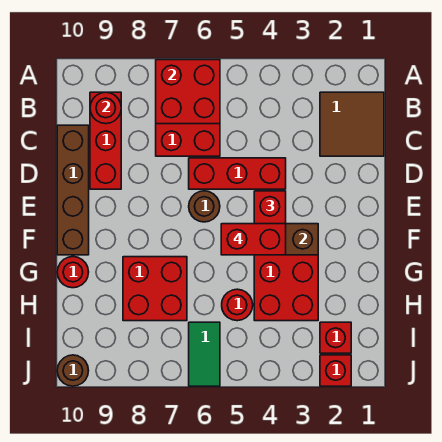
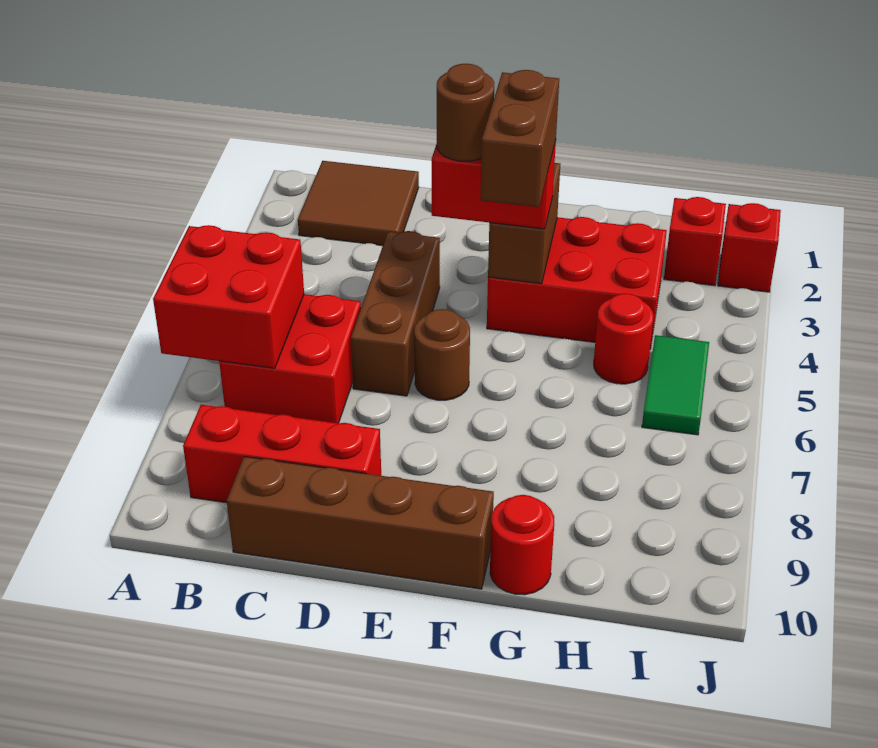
red round brick B9 level 2 -> none
red brick D4:D6 level 1 -> brown brick D4:D6 level 1
red brick F4:F5 level 4 -> brown brick F4:F5 level 4
red brick G7:H8 level 1 -> none
green tile I6:J6 level 1 -> green tile I5:I6 level 1
brown round brick J10 level 1 -> brown round brick E4 level 4

